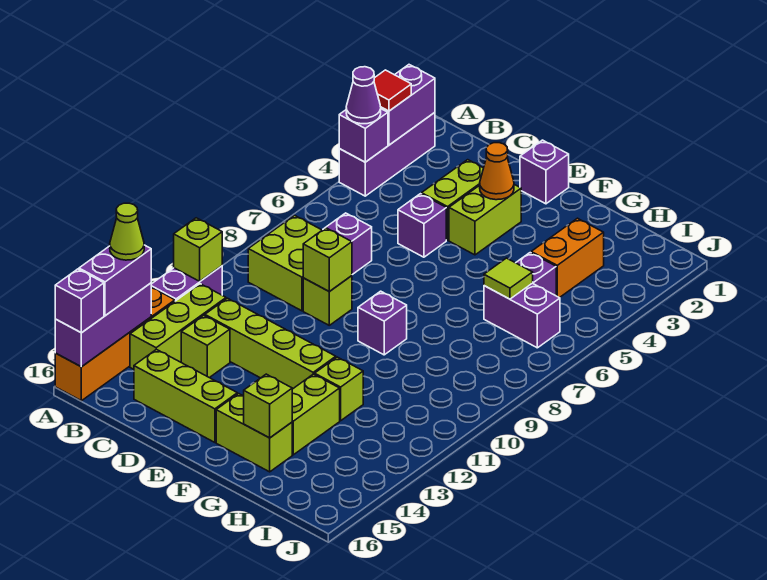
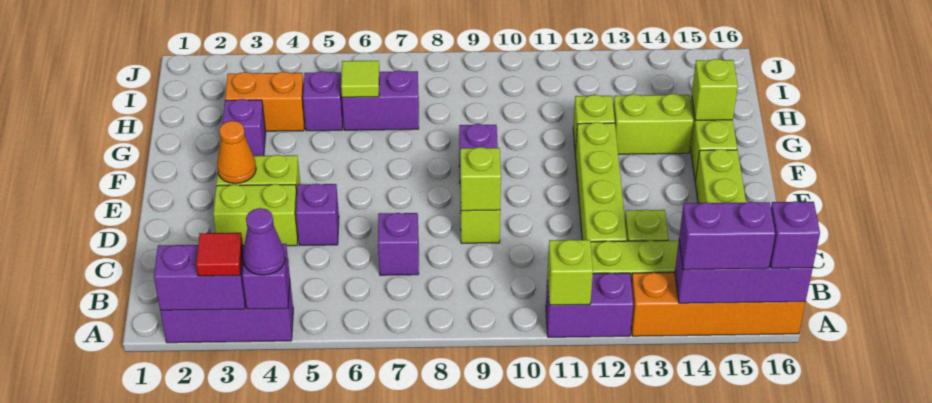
lime cone A14 level 4 -> none
lime brick B8:C9 level 1 -> none
purple brick E1 level 1 -> purple brick G3 level 1
purple brick H6:I6 level 1 -> purple brick H6:H7 level 1

